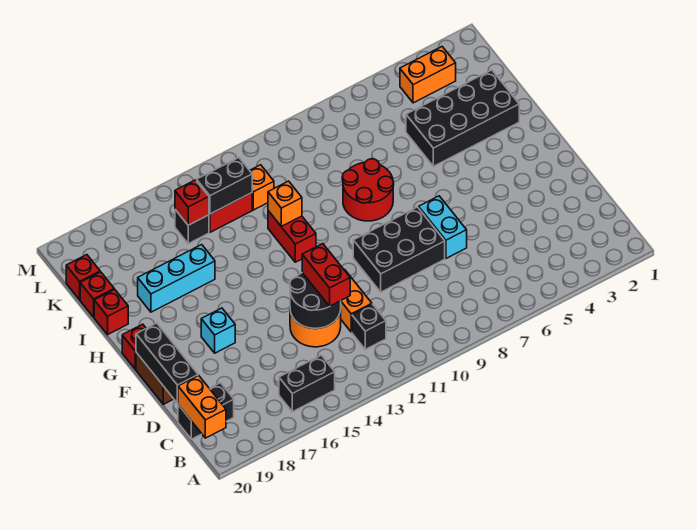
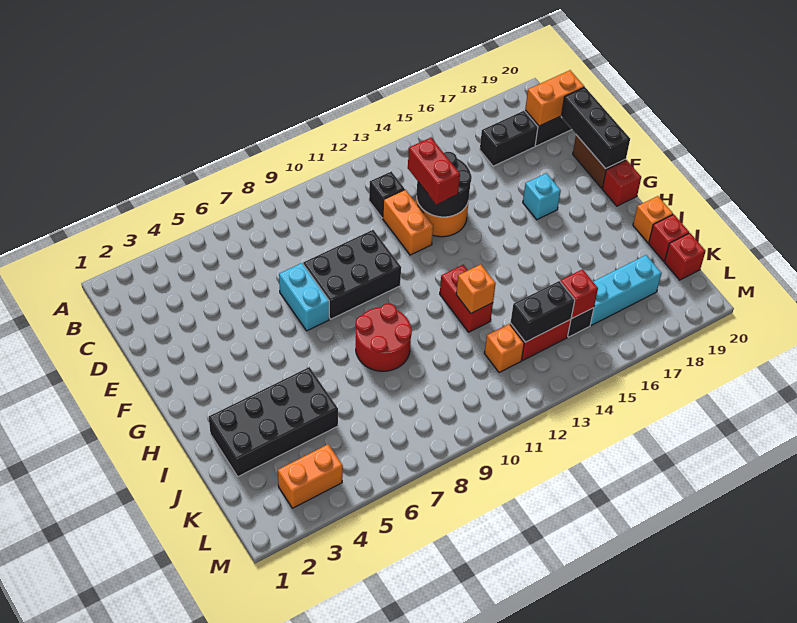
black brick B15:B16 level 1 -> black brick C17:C18 level 1
orange brick B20:C20 level 2 -> orange brick C19:C20 level 2
cyan brick I16:I18 level 1 -> cyan brick K16:K18 level 1
red brick I20 level 1 -> orange brick I20 level 1

